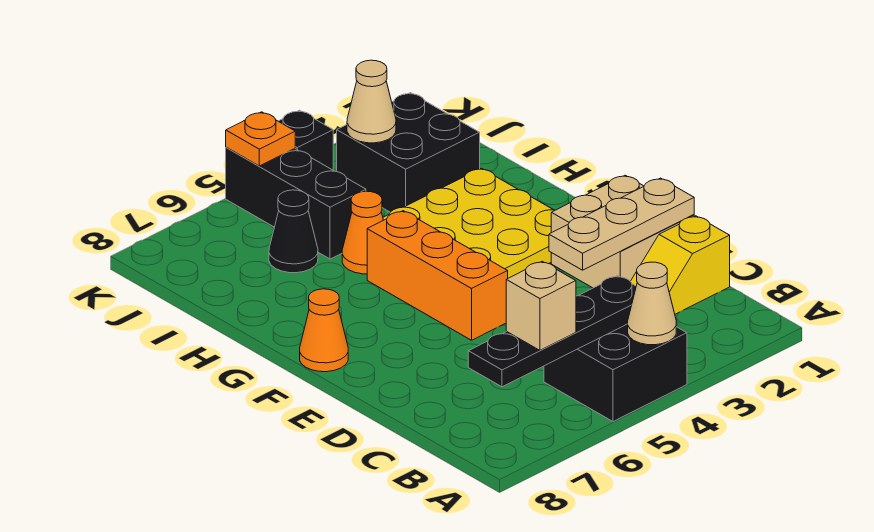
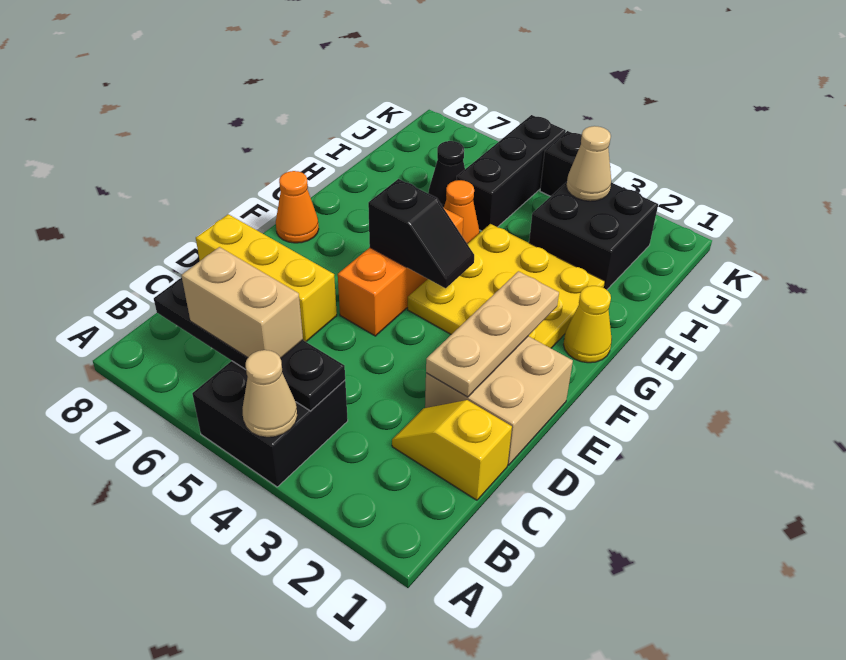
tan brick B6 level 3 -> tan brick B5:B6 level 3
tan plate D1:D3 level 2 -> tan plate D2:F2 level 2
none -> yellow brick D6:D8 level 1
none -> black slope F4:F5 level 2 top 5
none -> yellow cone G1 level 1
orange plate K5 level 2 -> none

